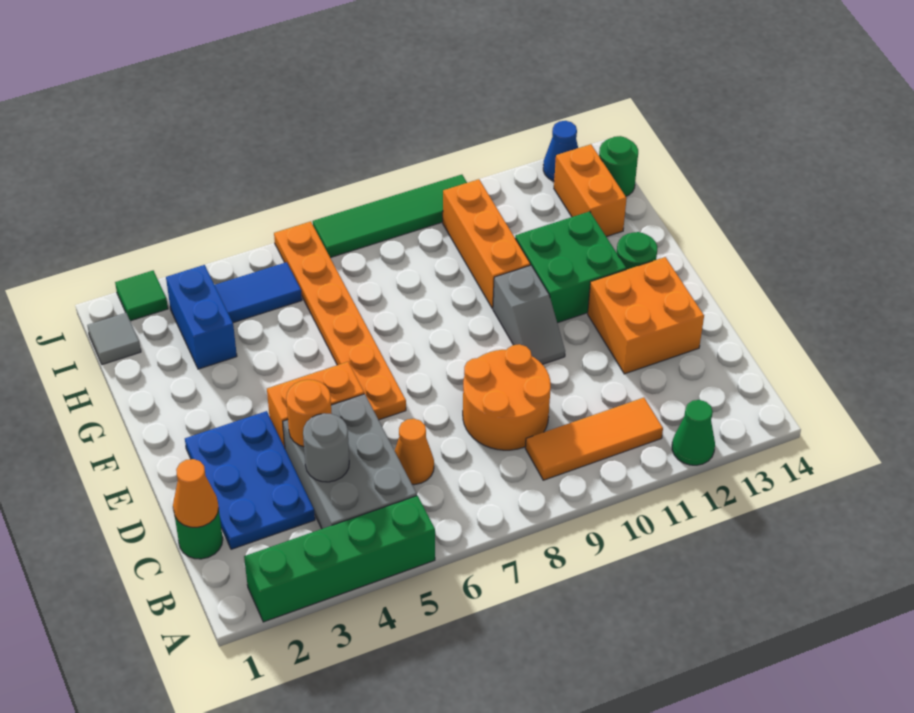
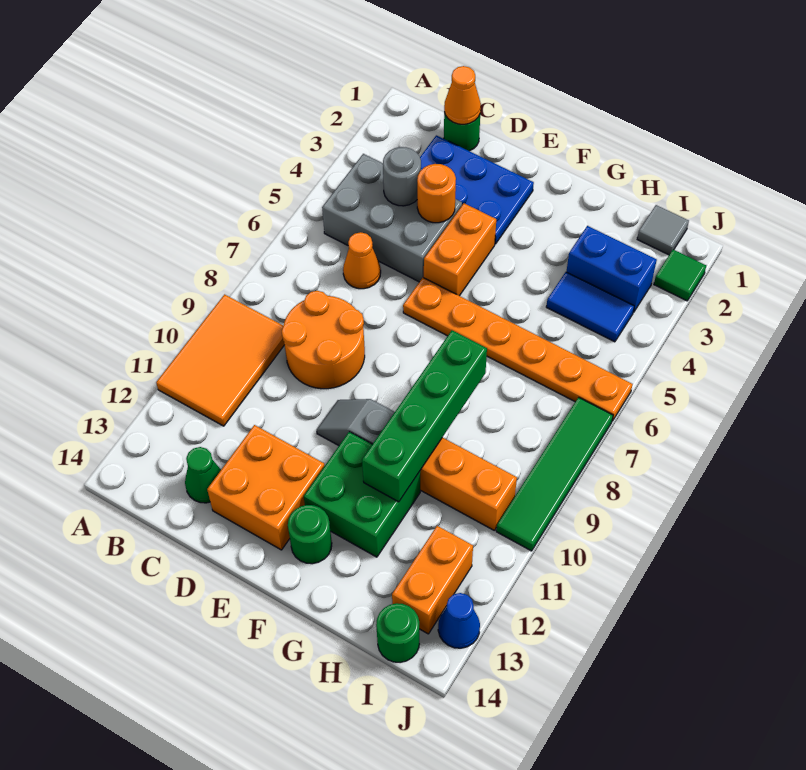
green brick A2:A5 level 1 -> green brick G8:G11 level 2
green cone A12 level 1 -> green cone C13 level 1
orange tile B9:B11 level 1 -> orange tile A9:B11 level 1
orange brick H13:I13 level 1 -> orange brick I12:I13 level 1
blue tile I4:I5 level 1 -> blue tile H4:I4 level 1

